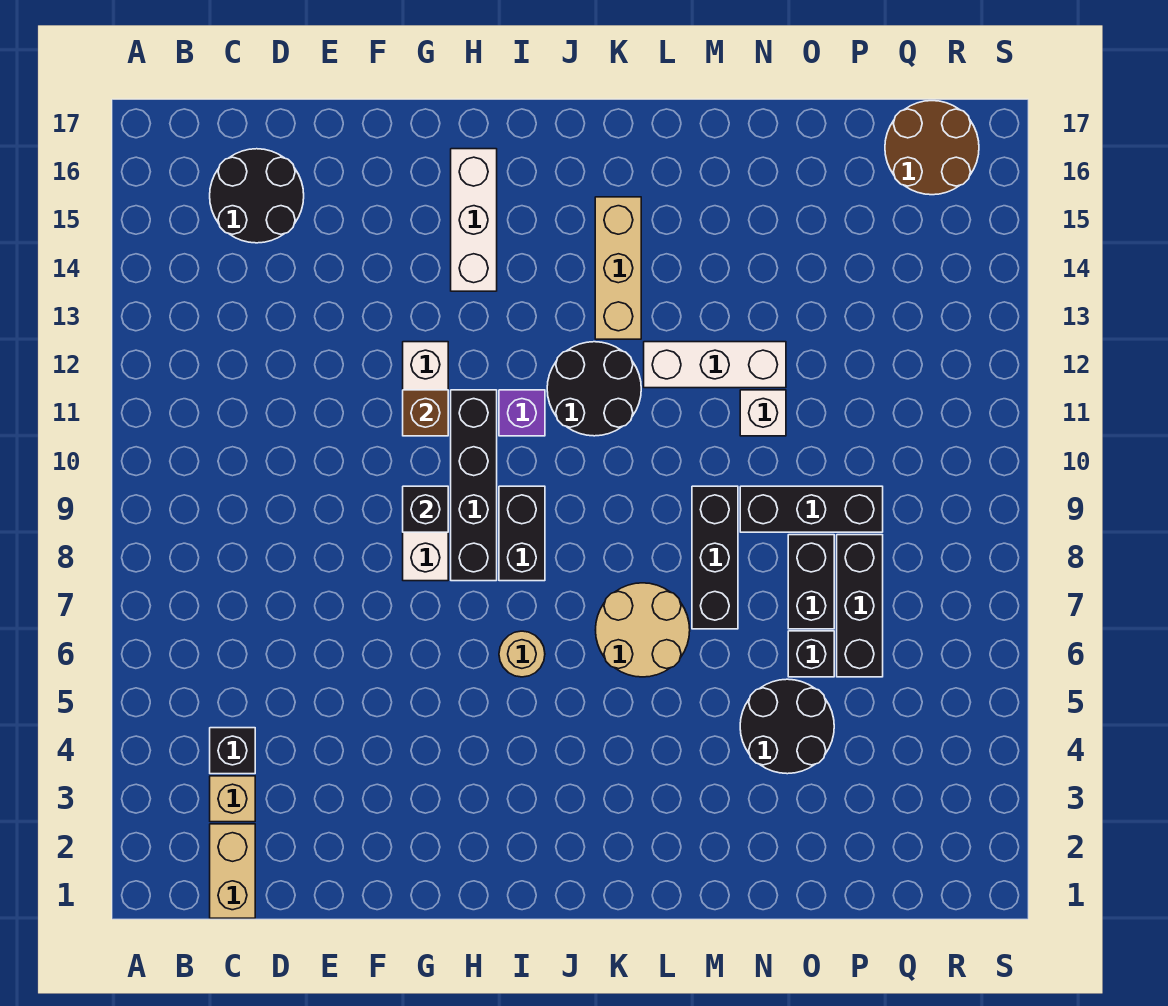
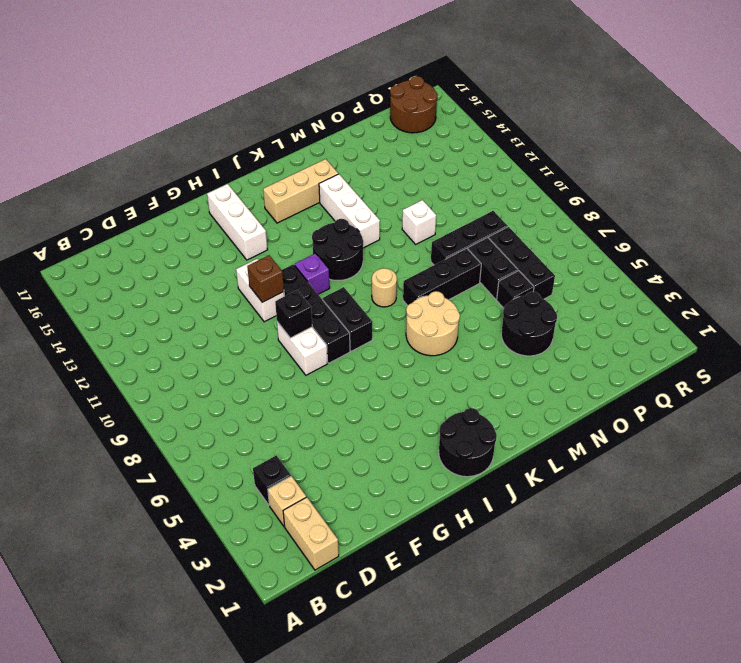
black round brick C15:D16 level 1 -> black round brick I1:J2 level 1
tan round brick I6 level 1 -> tan round brick K9 level 1
tan brick K13:K15 level 1 -> tan brick J15:L15 level 1
white brick L12:N12 level 1 -> white brick L12:L14 level 1
black brick M7:M9 level 1 -> black brick L8:N8 level 1

